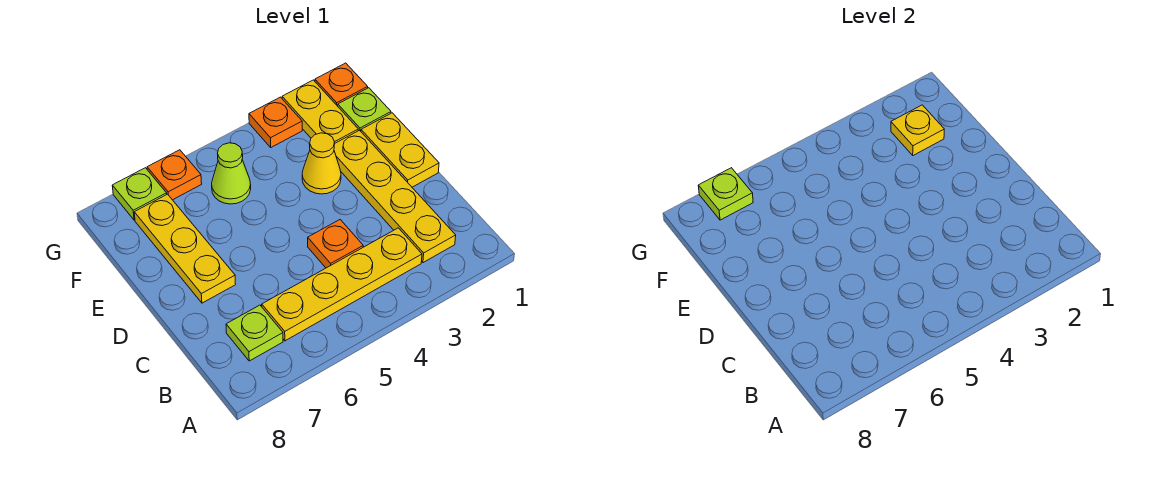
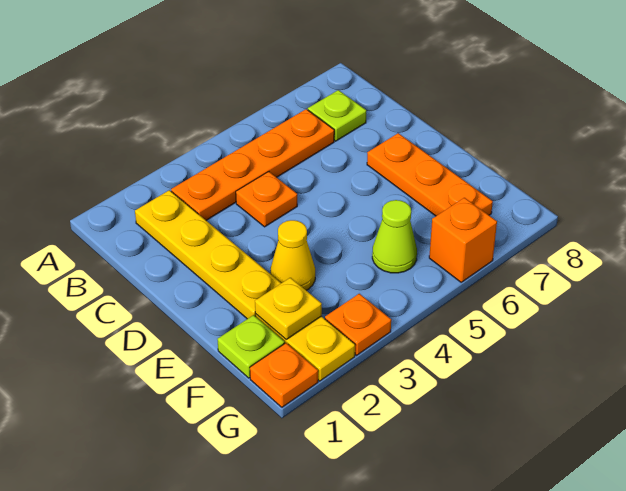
yellow plate B3:B6 level 1 -> orange plate B3:B6 level 1
yellow plate D1:E1 level 1 -> none
yellow plate D7:F7 level 1 -> orange plate D7:F7 level 1
orange plate G6 level 1 -> orange brick G6 level 1
lime plate G7 level 1 -> none
lime plate G7 level 2 -> none

